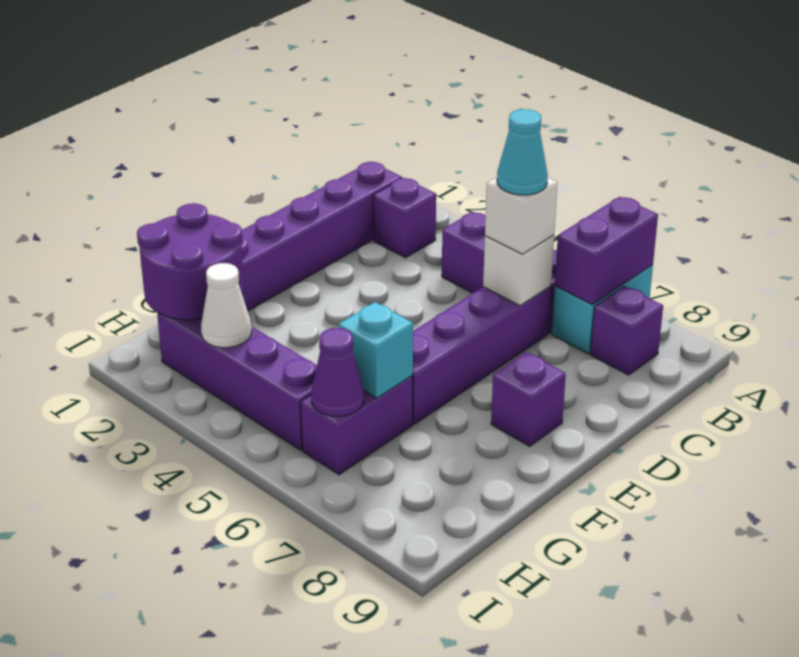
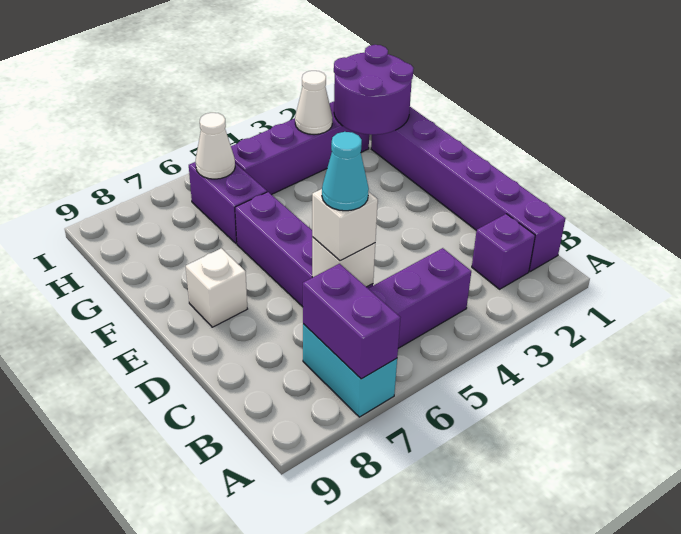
purple brick B8 level 1 -> none
purple brick E8 level 1 -> white brick E8 level 1
cyan brick G6 level 2 -> none
purple cone H6 level 2 -> white cone H6 level 2

